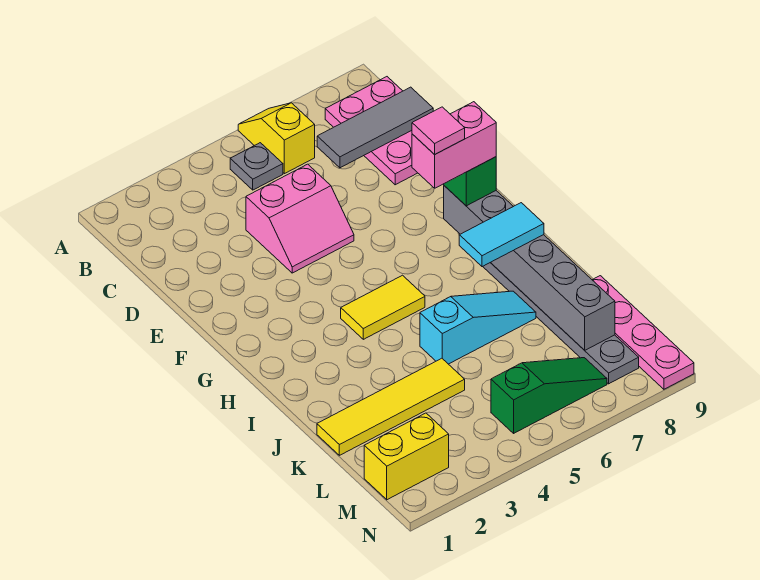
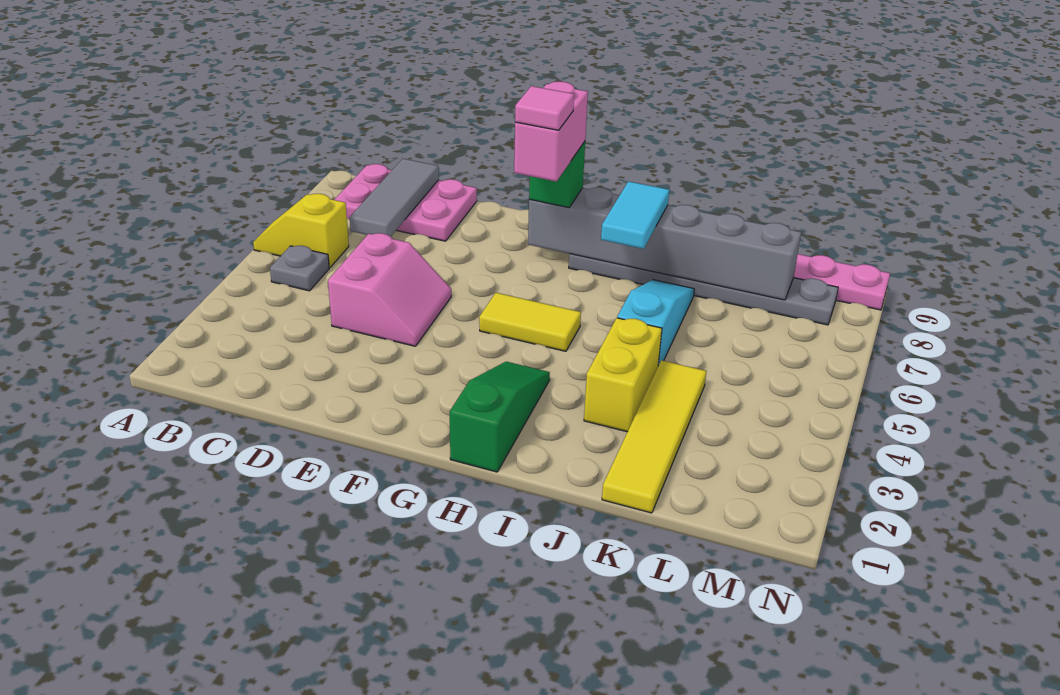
yellow tile H4:H5 level 1 -> yellow tile G5:H5 level 1
yellow brick M1:M2 level 1 -> yellow brick J3:J4 level 1
green slope M5:M7 level 1 top 5 -> green slope H1:H3 level 1 top 1

